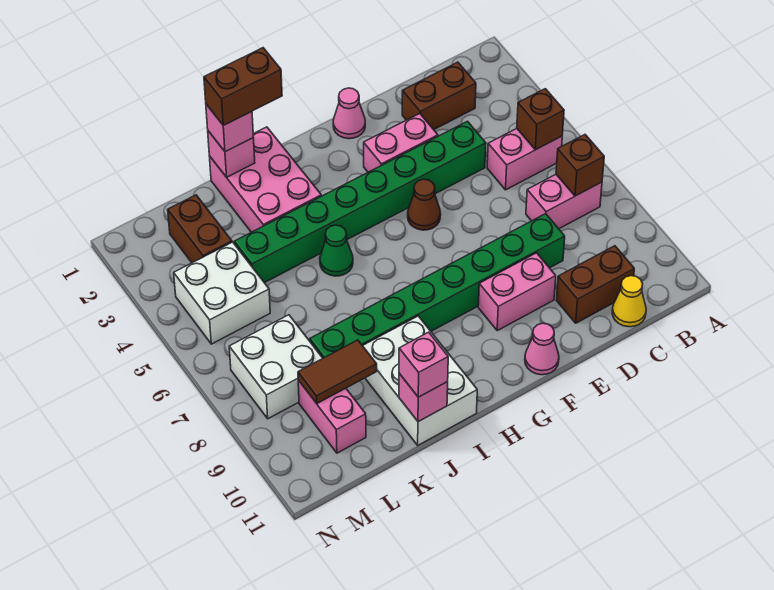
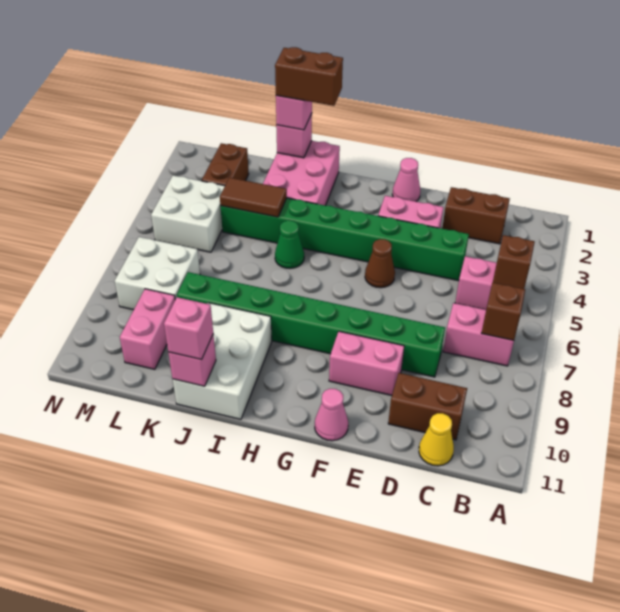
brown tile K9:L9 level 2 -> brown tile J4:K4 level 2

